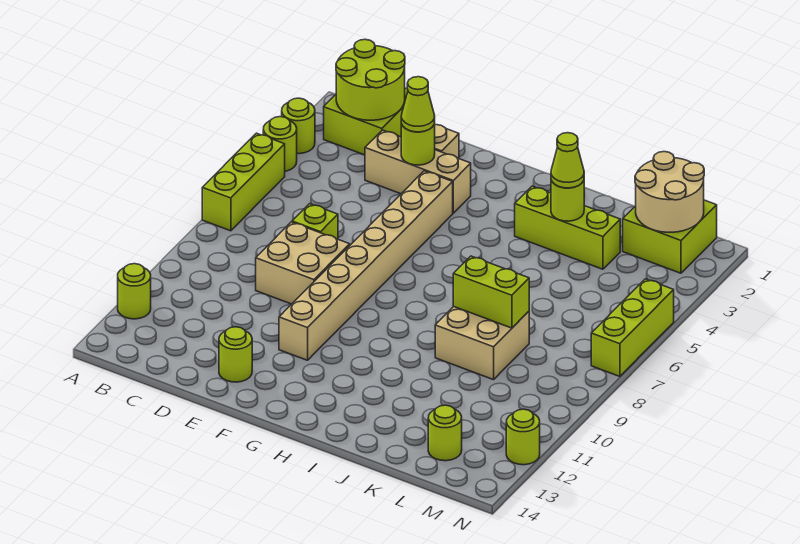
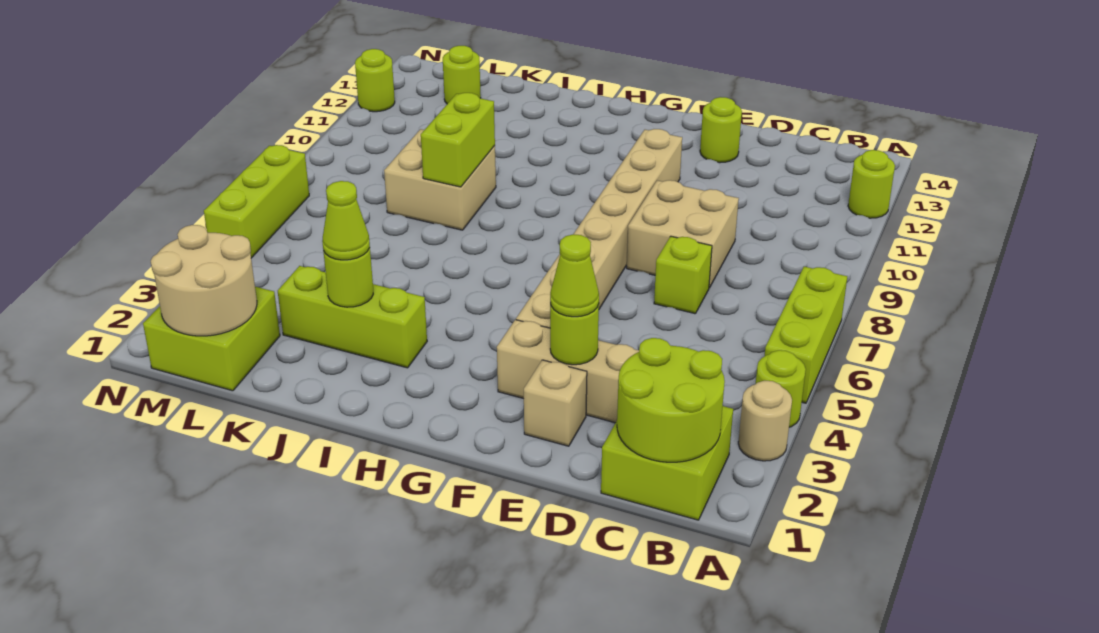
lime round brick A3 level 1 -> tan round brick A3 level 1
lime brick J8:K8 level 2 -> lime brick J8:J9 level 2

